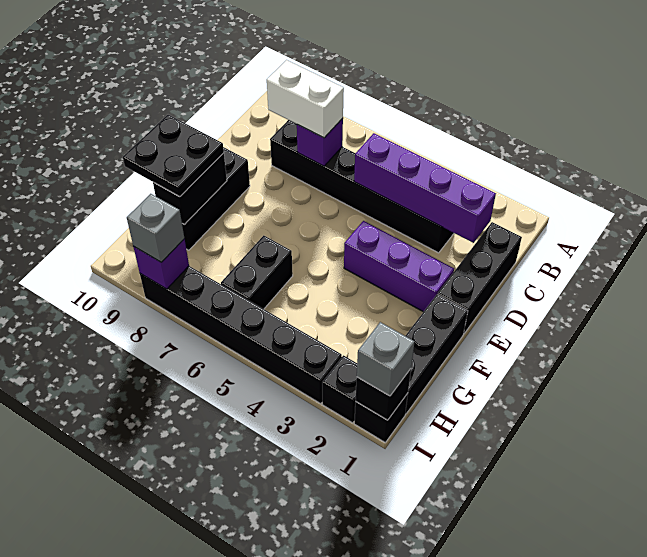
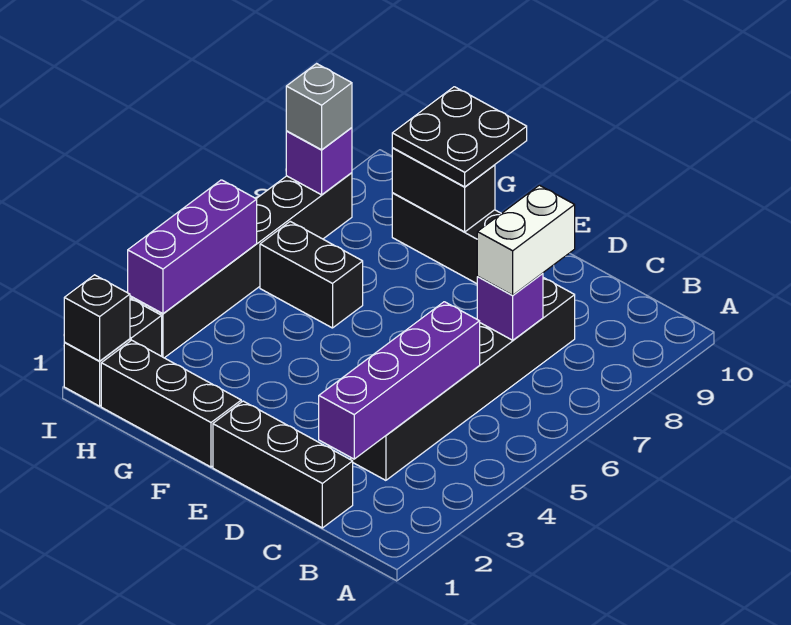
purple brick E2:E4 level 1 -> purple brick I3:I5 level 2
grey brick I1 level 3 -> none

